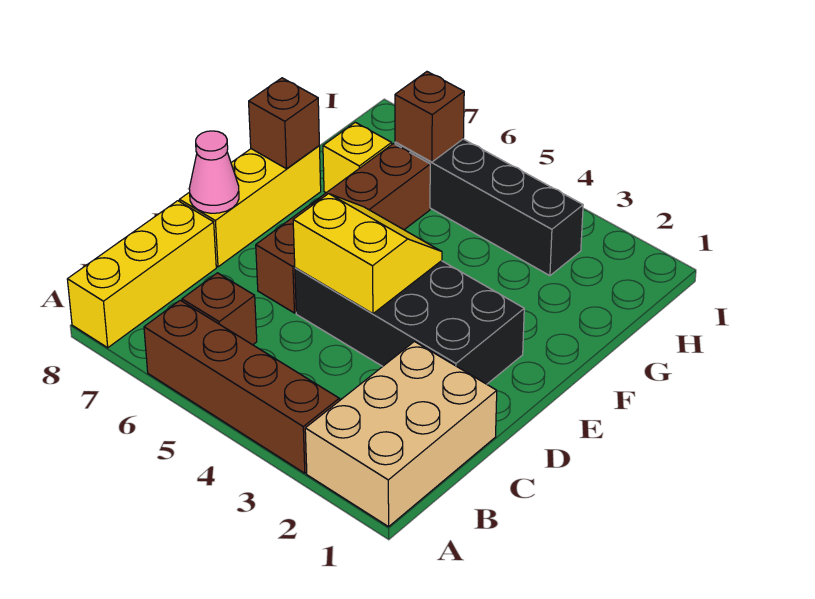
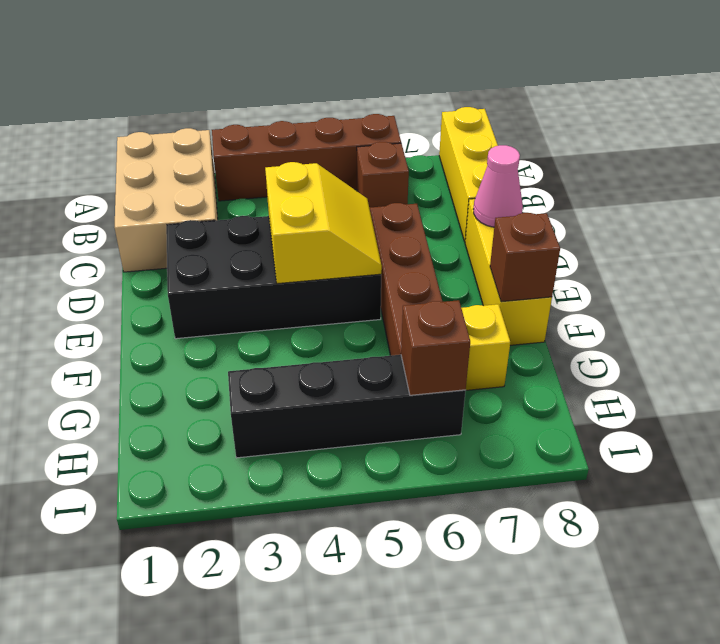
yellow slope D4:E5 level 2 top D -> yellow slope D4:E5 level 2 top 4

